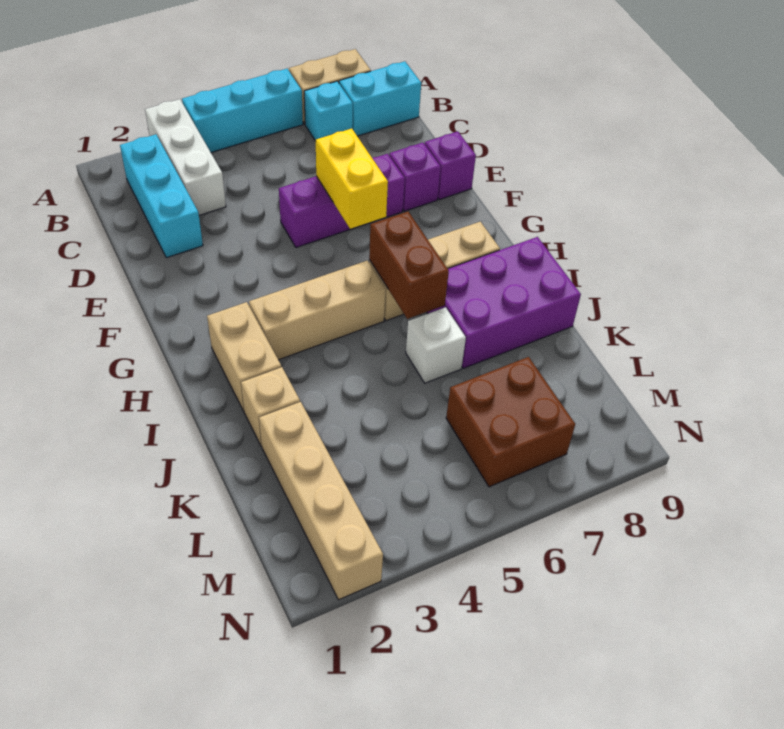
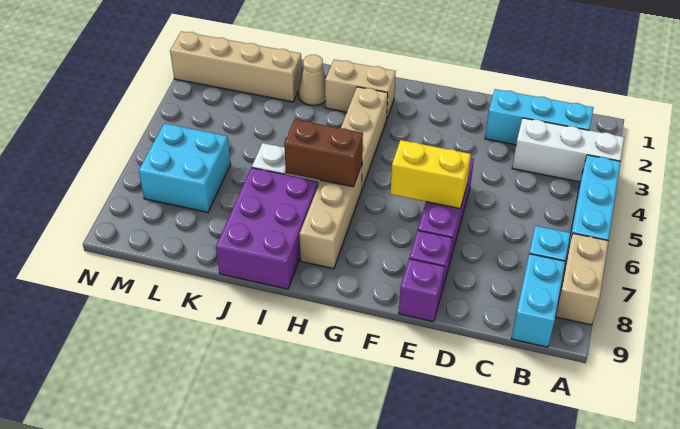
tan brick J2 level 1 -> tan cone J2 level 1
brown brick L6:M7 level 1 -> cyan brick L6:M7 level 1

